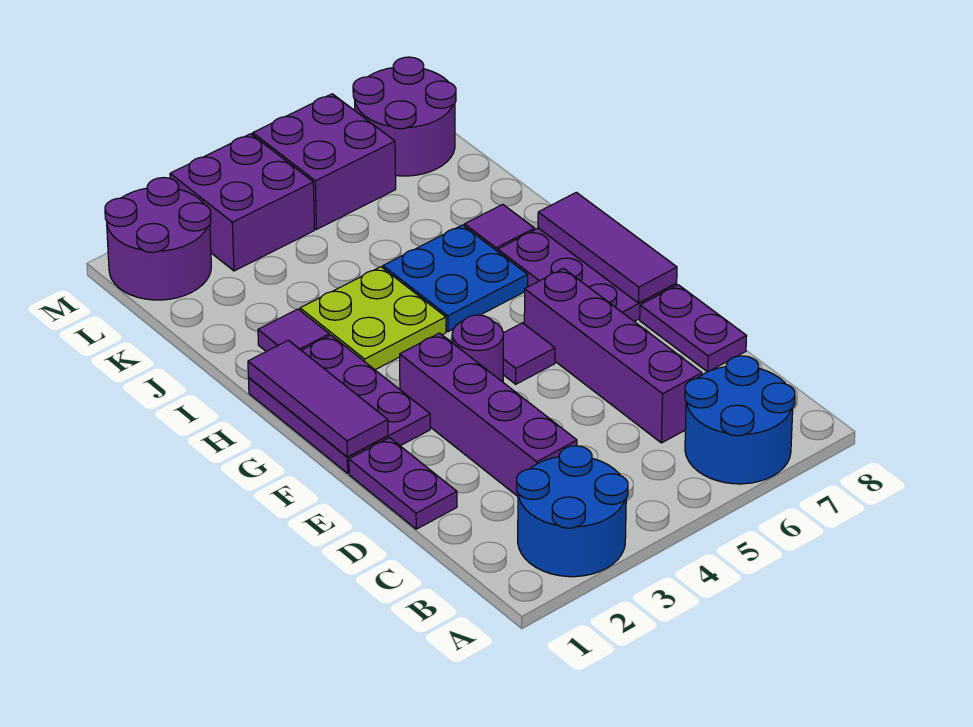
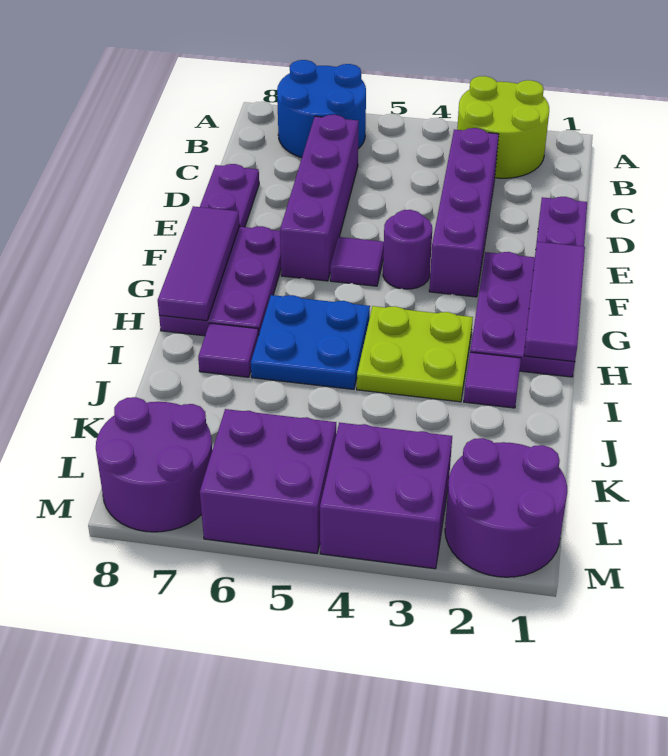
blue round brick A2:B3 level 1 -> lime round brick A2:B3 level 1

